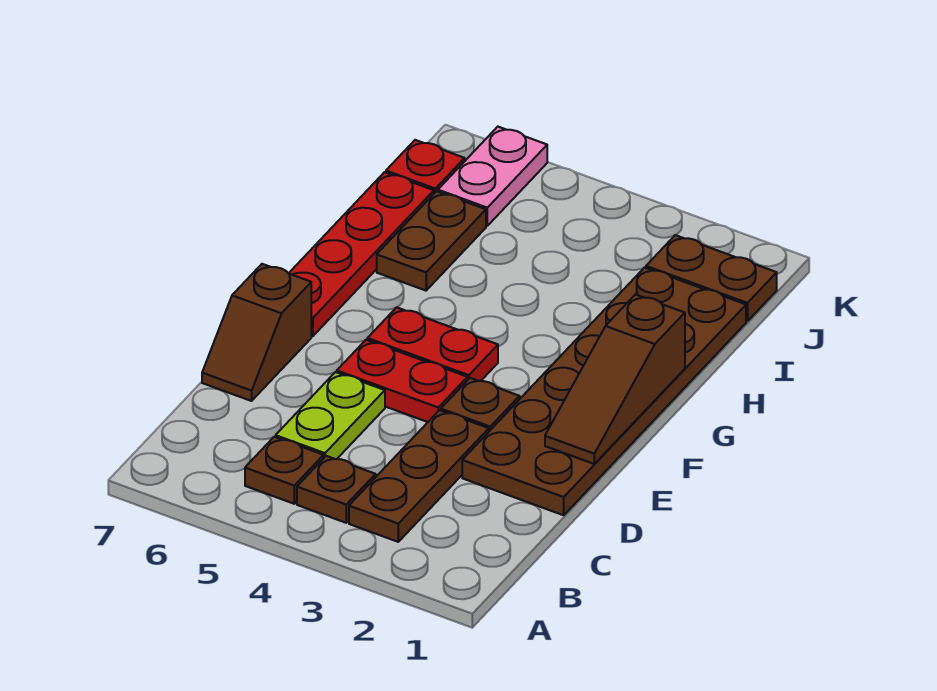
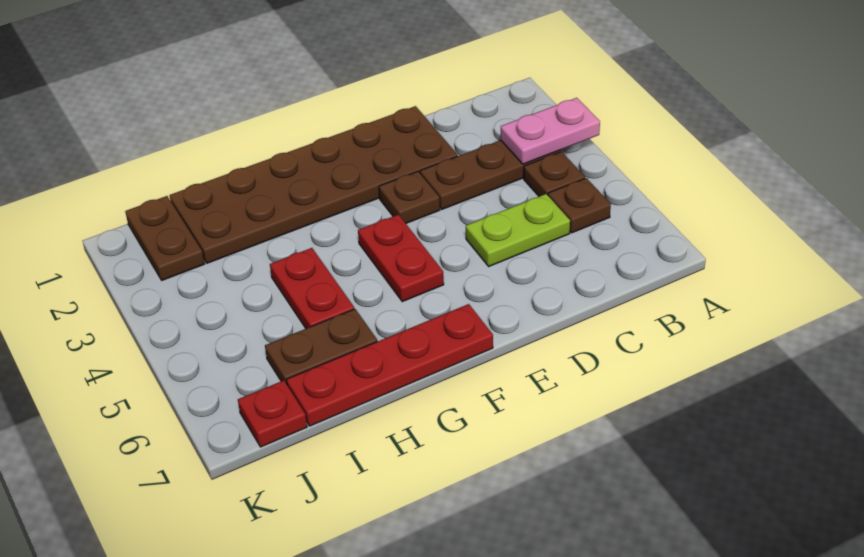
brown slope D7:E7 level 1 top E -> none
brown slope E1:G1 level 2 top G -> none
red plate E4:E5 level 1 -> red plate H4:H5 level 1
pink plate J6:K6 level 1 -> pink plate A3:B3 level 2

